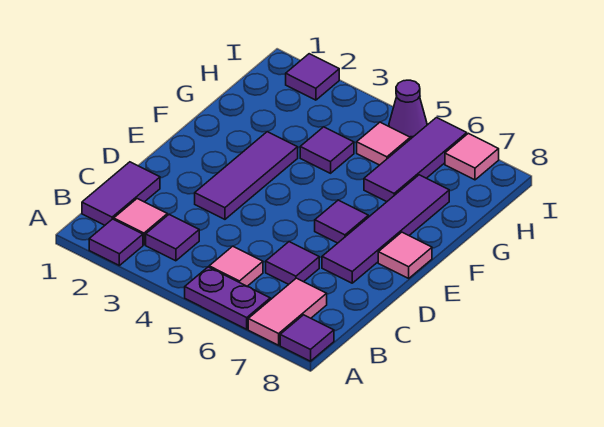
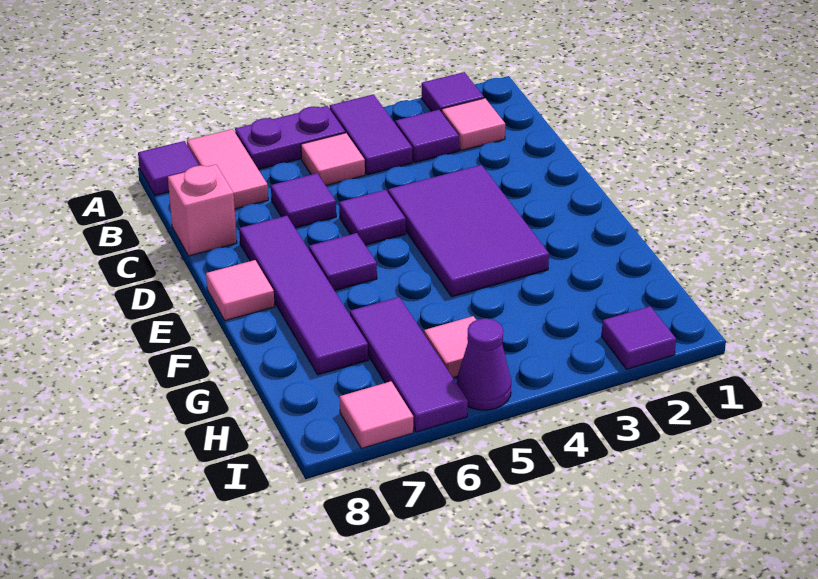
purple tile B1:C1 level 1 -> purple tile A4:B4 level 1
none -> pink brick C8 level 1
purple tile D3:F3 level 1 -> purple tile D3:F4 level 1
purple tile G4 level 1 -> purple tile D5 level 1

